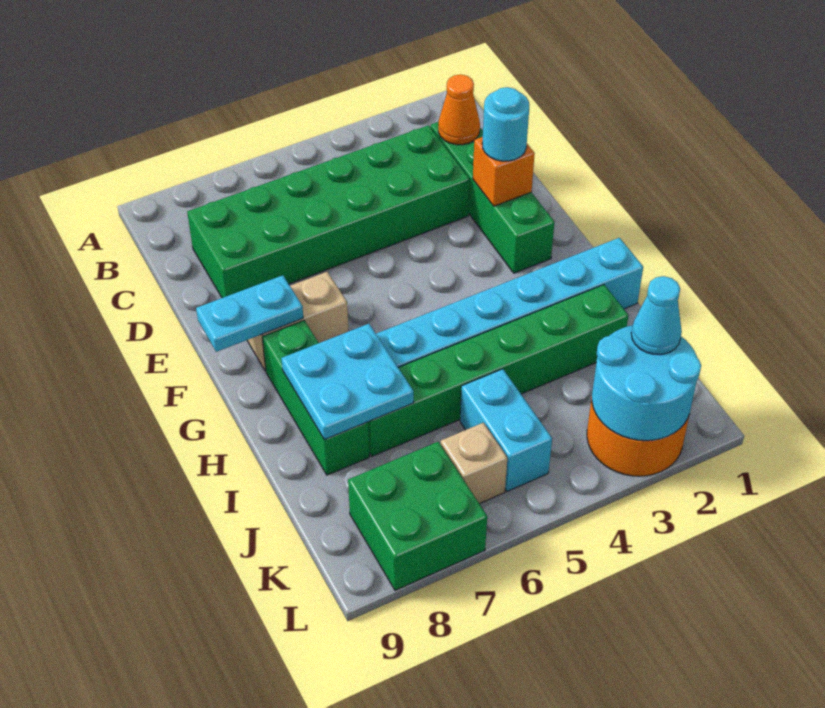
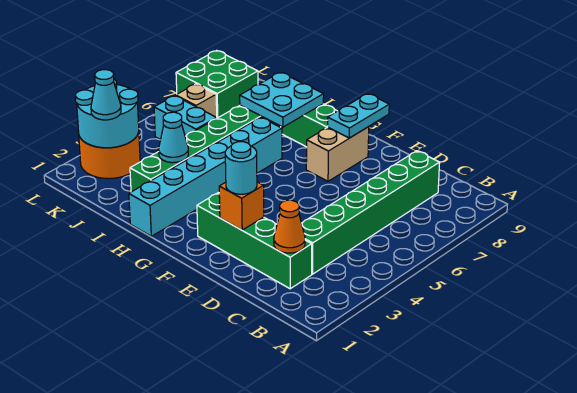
green brick C3:D8 level 1 -> green brick C3:C8 level 1
none -> cyan cone I3 level 2

